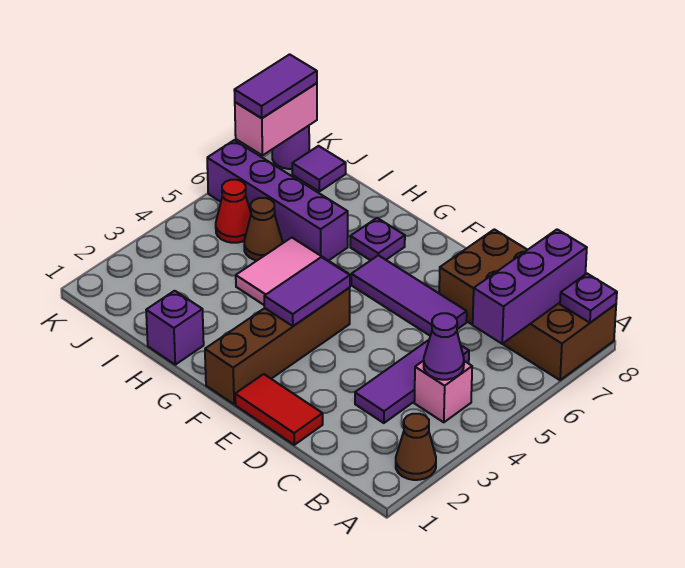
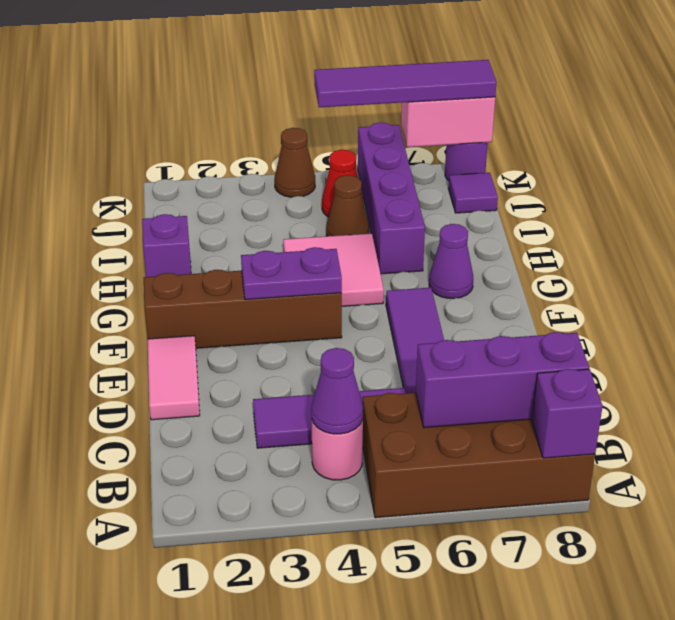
brown cone A2 level 1 -> brown cone K4 level 1
brown brick A7:D8 level 1 -> brown brick A5:B8 level 1
purple plate A8 level 2 -> purple brick A8 level 2
pink brick B4 level 1 -> pink round brick B4 level 1
red tile D1:E1 level 1 -> pink tile D1:E1 level 1
purple tile F3:F4 level 2 -> purple plate F3:F4 level 2
purple plate G7 level 1 -> purple cone G7 level 1
purple tile K7:K8 level 3 -> purple tile K5:K8 level 3

